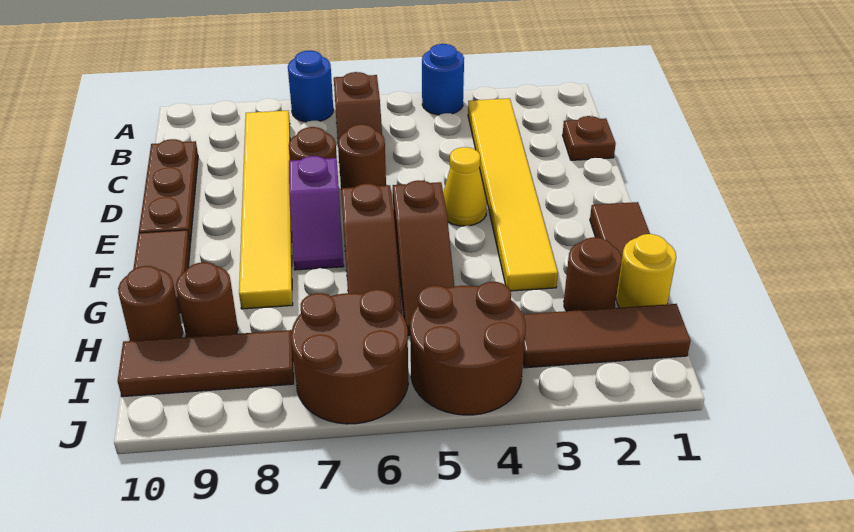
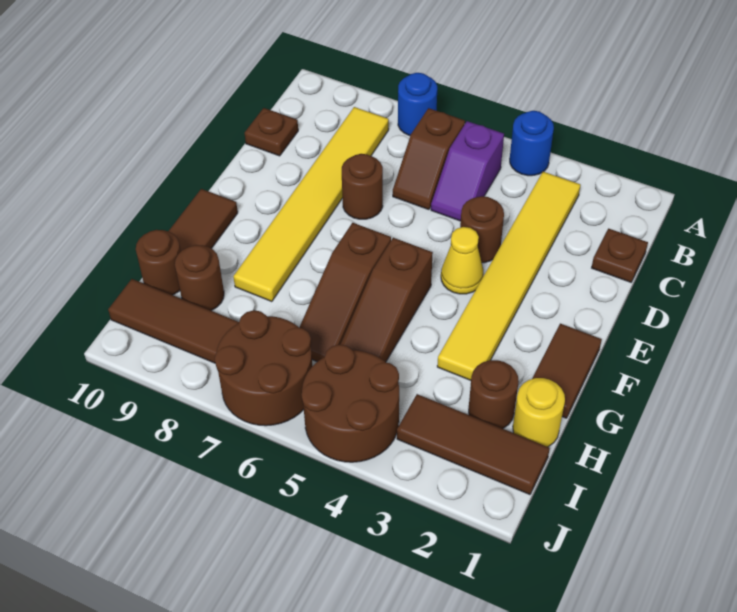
brown plate C10:E10 level 1 -> brown plate C10 level 1
brown round brick D6 level 1 -> brown round brick D4 level 1
purple slope E7:F7 level 1 top E -> purple slope B5:C5 level 1 top B

